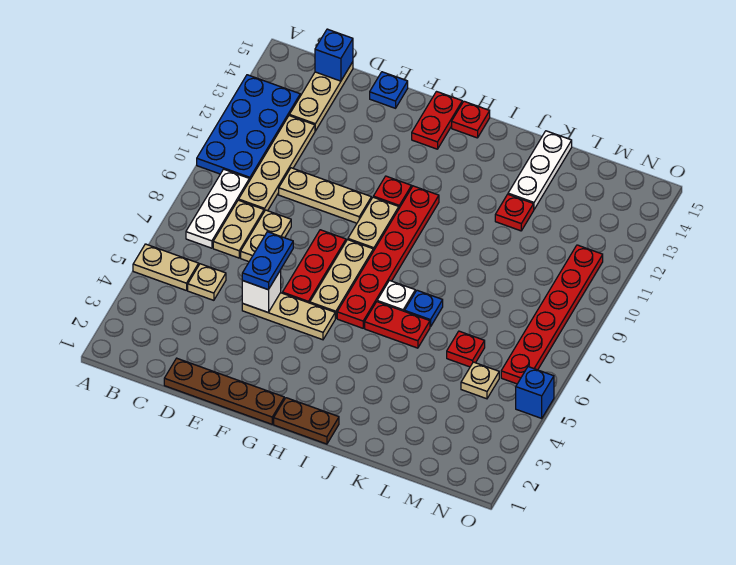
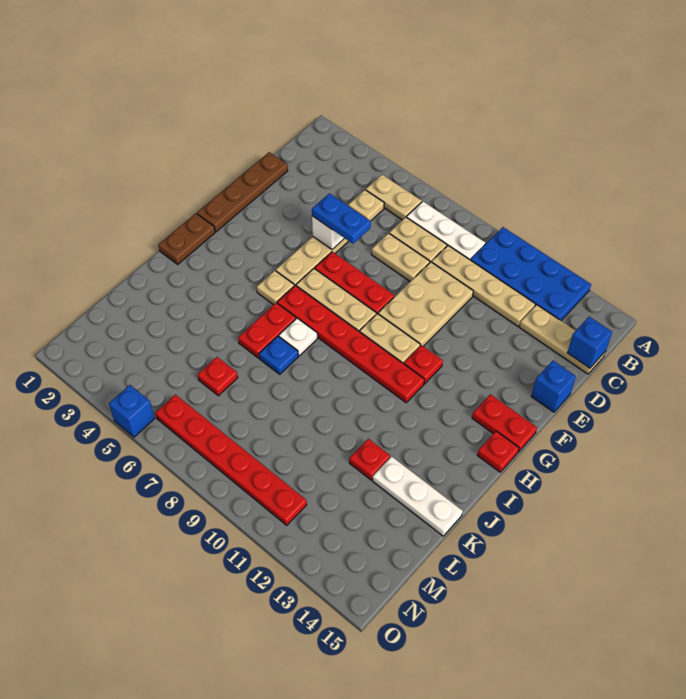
tan plate A5:B5 level 1 -> tan plate B5:B6 level 1
tan plate D10:F10 level 1 -> tan plate D9:F10 level 1
blue plate E15 level 1 -> blue brick E15 level 1
tan plate M5 level 1 -> tan plate H5 level 1

